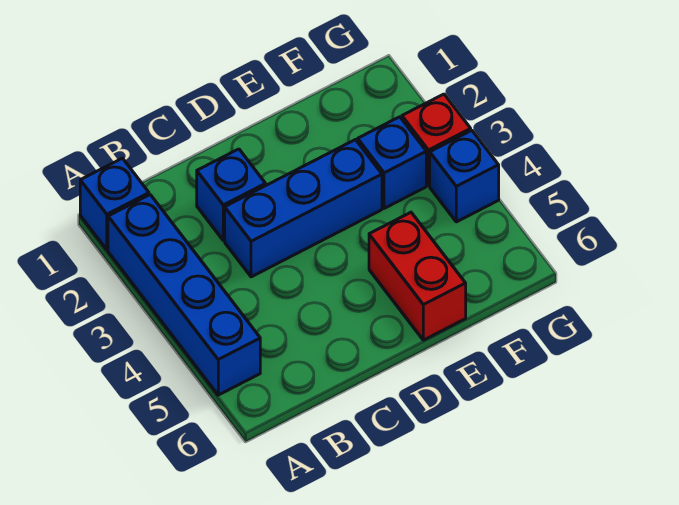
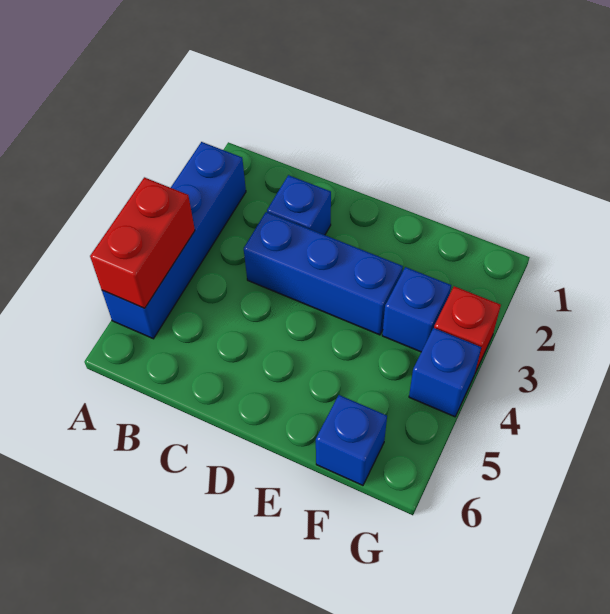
blue brick A1 level 1 -> blue brick F6 level 1
red brick E5:E6 level 1 -> red brick A4:A5 level 2

